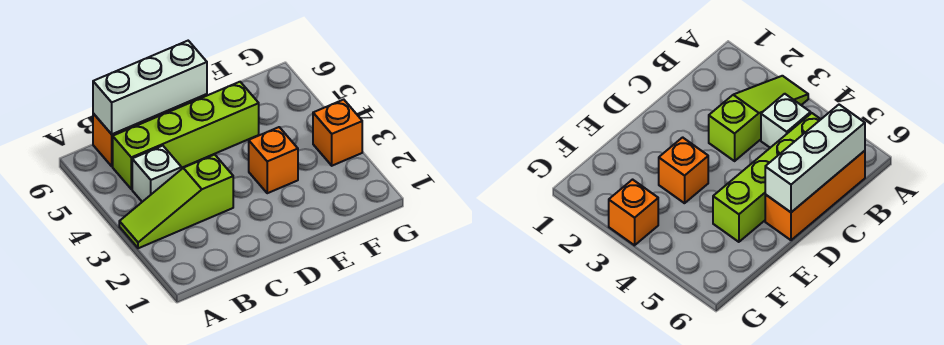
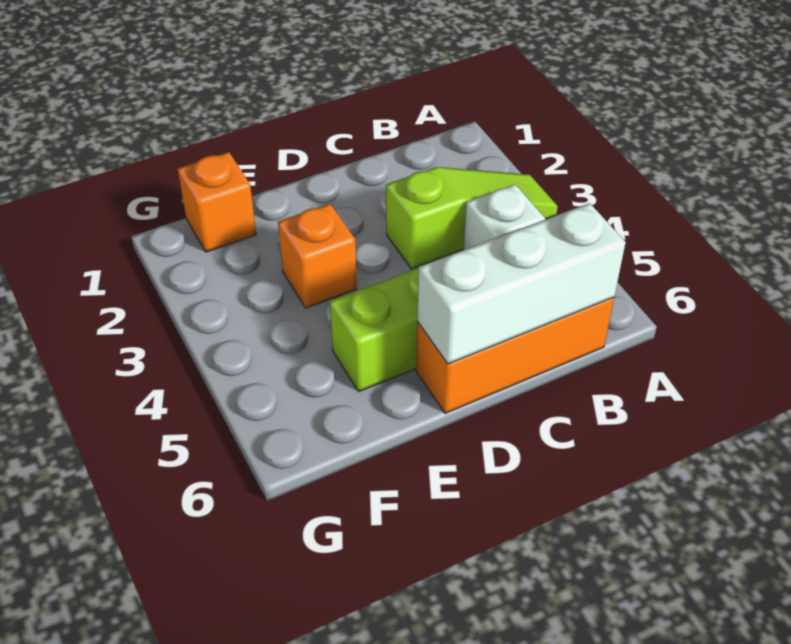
orange brick G3 level 1 -> orange brick F1 level 1

